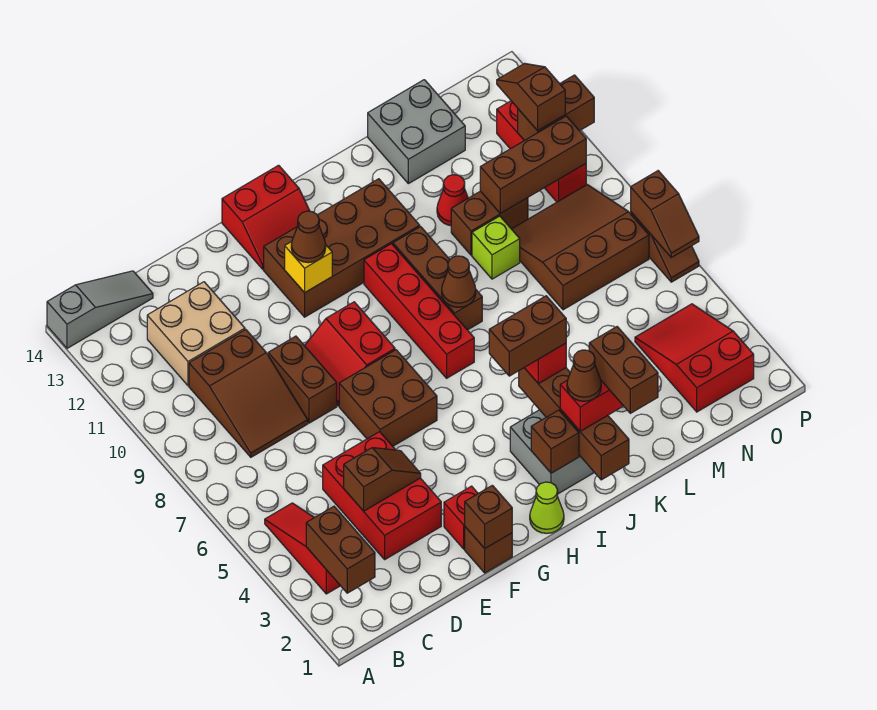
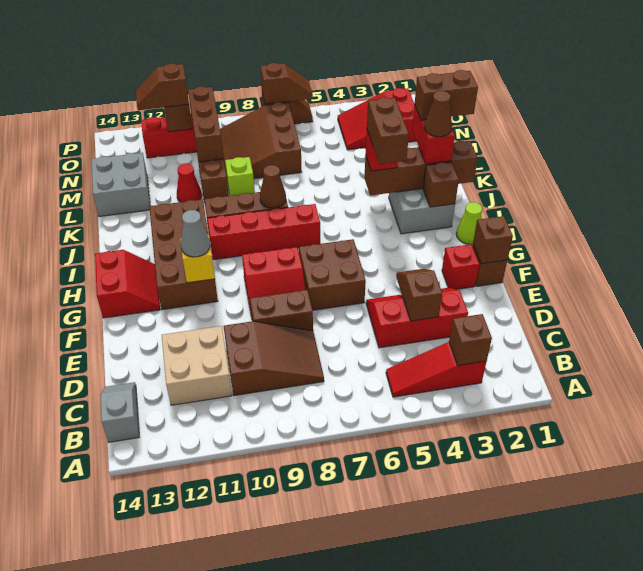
grey slope A14:C14 level 1 top A -> grey slope B14:C14 level 1 top B
brown brick B2:B3 level 2 -> brown brick B3 level 2
red brick D3:E5 level 1 -> red slope D3:E5 level 1 top D
brown cone G11 level 3 -> grey cone G11 level 3

